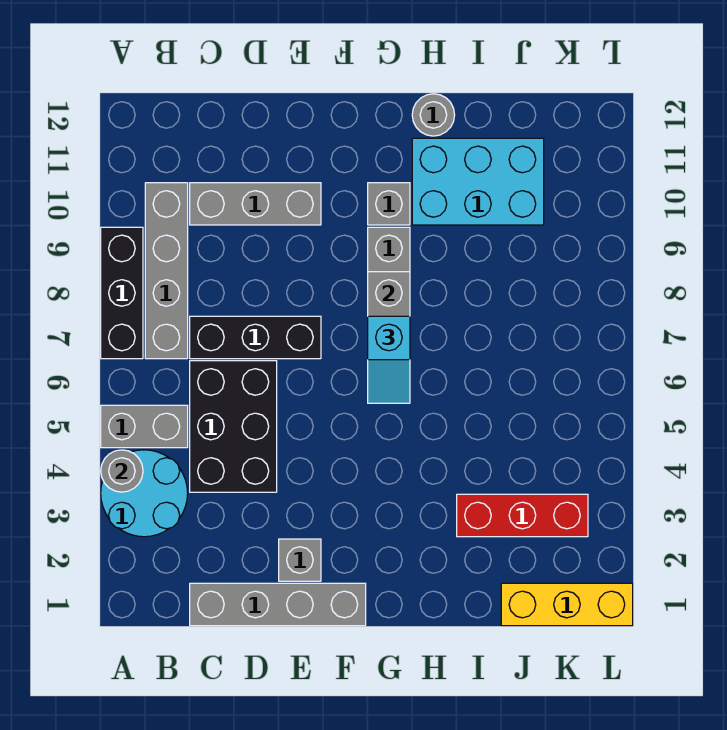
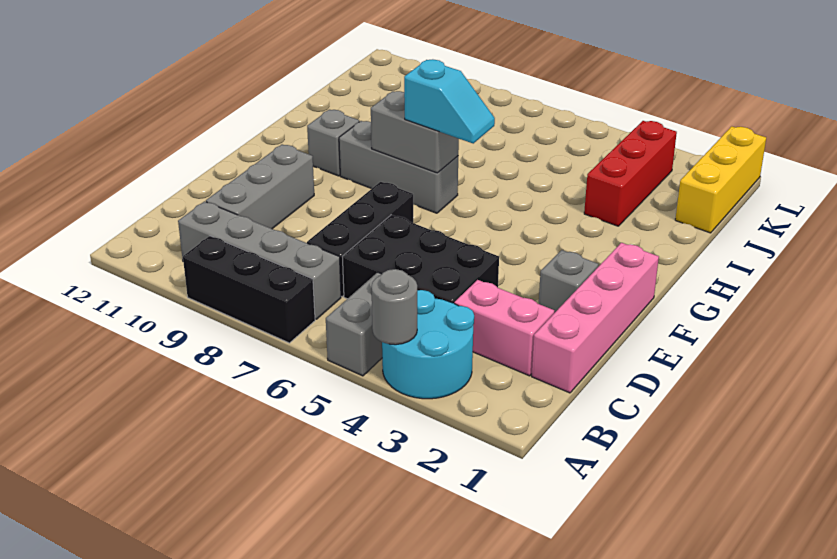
grey brick C1:F1 level 1 -> pink brick C1:F1 level 1
none -> pink brick C2:C3 level 1
cyan brick H10:J11 level 1 -> none
grey round brick H12 level 1 -> none

